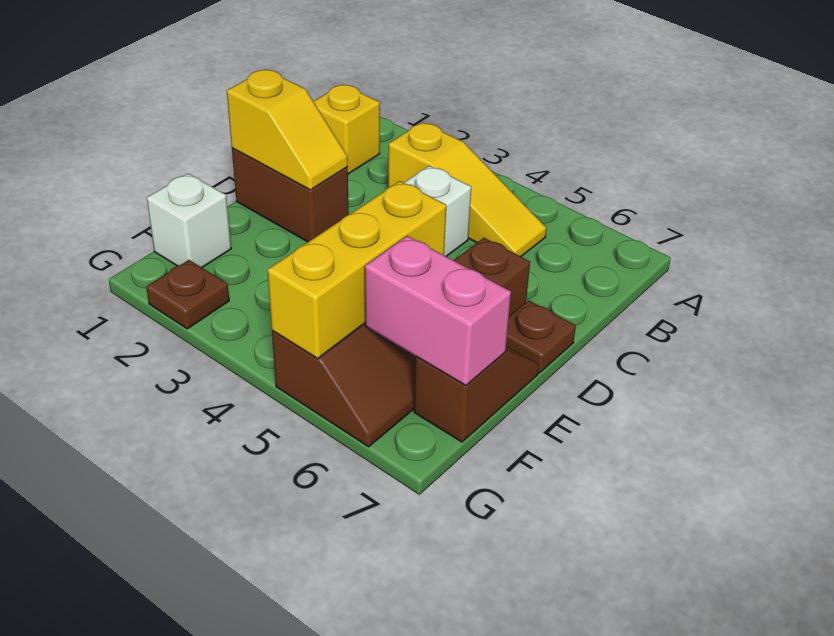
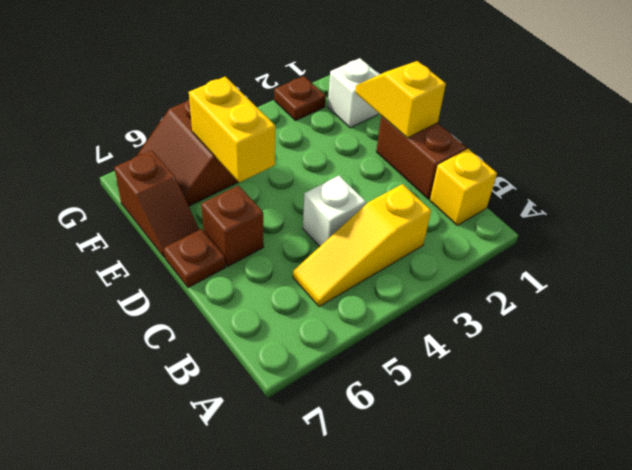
brown brick D1:D2 level 1 -> brown brick C1:D1 level 1
yellow slope D1:D2 level 2 top 1 -> yellow slope D1:E1 level 2 top D
yellow brick E5:G5 level 2 -> yellow brick E5:F5 level 2
pink brick F6:F7 level 2 -> none

